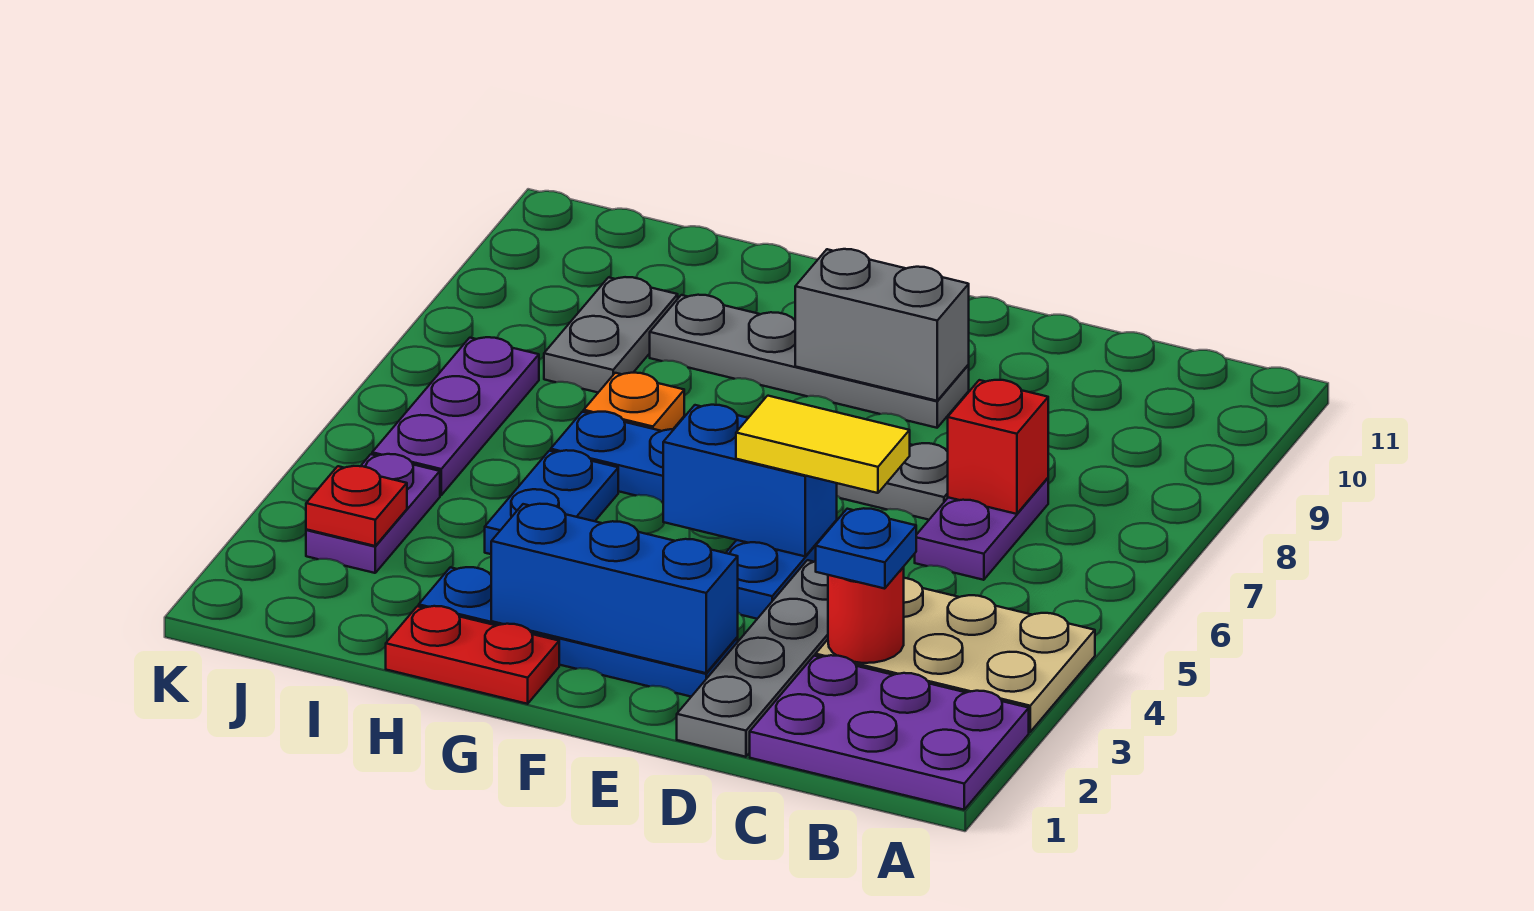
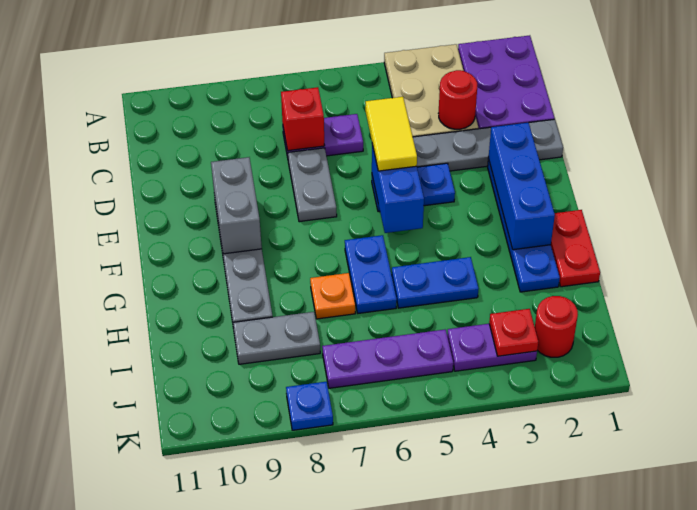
blue plate C3 level 3 -> blue plate K8 level 1
none -> red round brick J2 level 1

